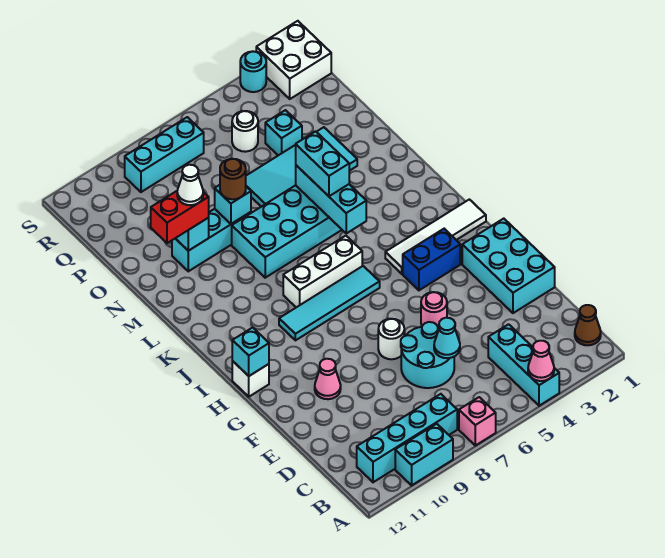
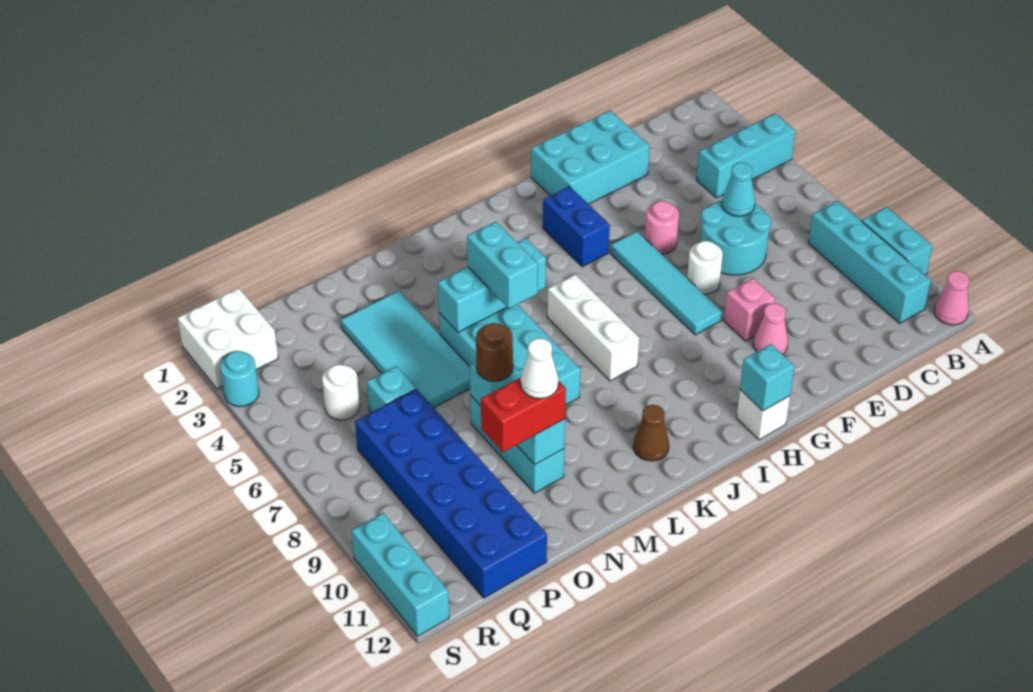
pink cone A4 level 2 -> pink cone A12 level 1
pink brick A7 level 1 -> pink brick F9 level 1
brown cone B1 level 1 -> brown cone K11 level 1
white tile I1:I4 level 1 -> none
cyan tile I6:I9 level 1 -> cyan tile G5:G8 level 1
cyan brick L5:M5 level 3 -> cyan brick L5:L6 level 3
red brick N10:N11 level 3 -> red brick N10:O10 level 3
cyan brick P4 level 1 -> cyan brick P6 level 1
none -> blue brick P7:Q12 level 1
cyan brick R7:R9 level 1 -> cyan brick S10:S12 level 1

